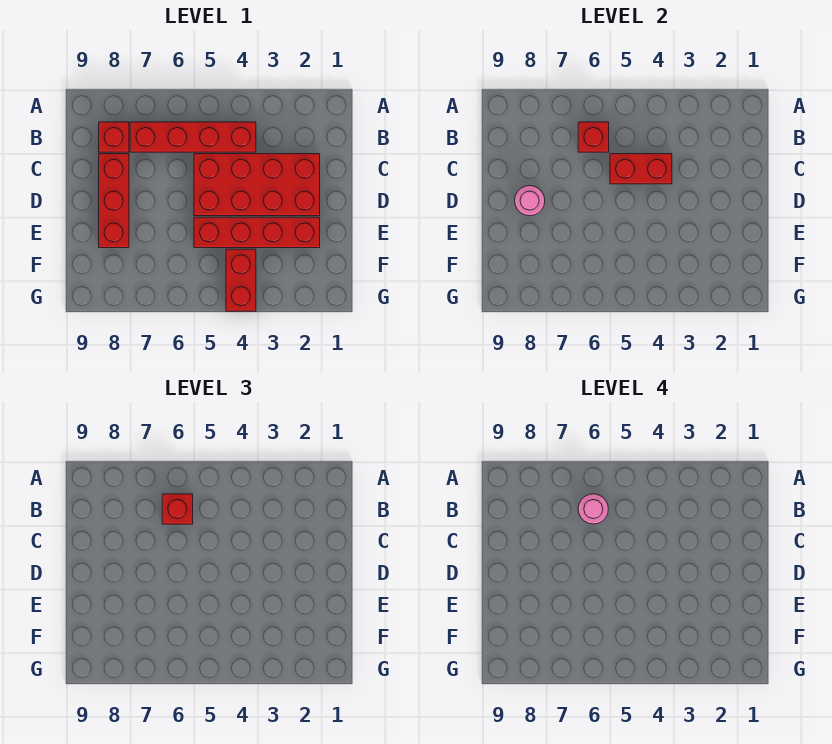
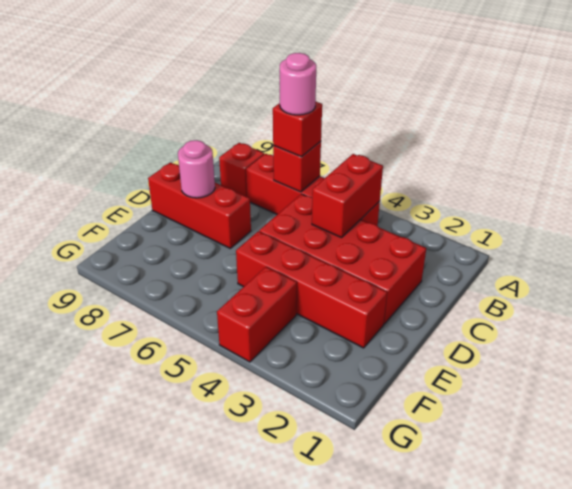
red brick C4:C5 level 2 -> red brick B4:C4 level 2
red brick C8:E8 level 1 -> red brick D7:D9 level 1

